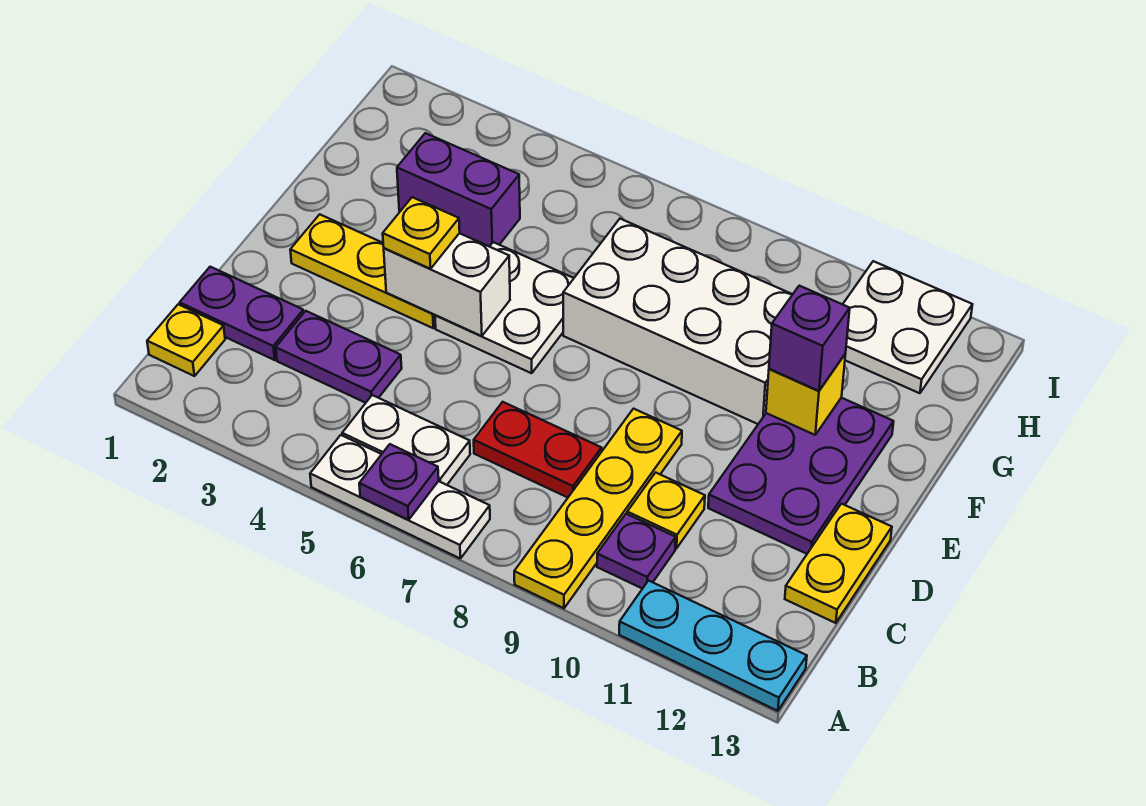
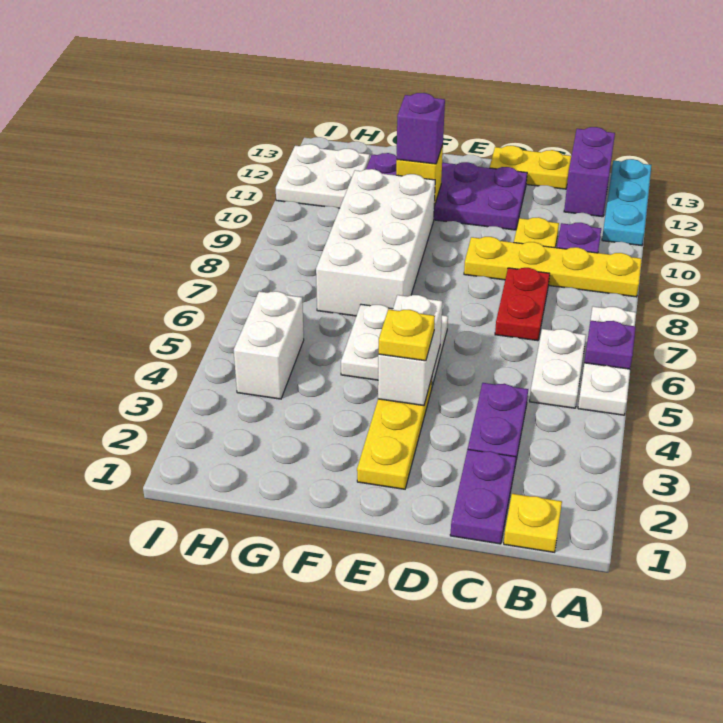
purple plate D11:F12 level 1 -> purple plate D11:G12 level 1
purple brick G3:G4 level 1 -> purple brick B12:B13 level 1
none -> white brick H4:H5 level 1

